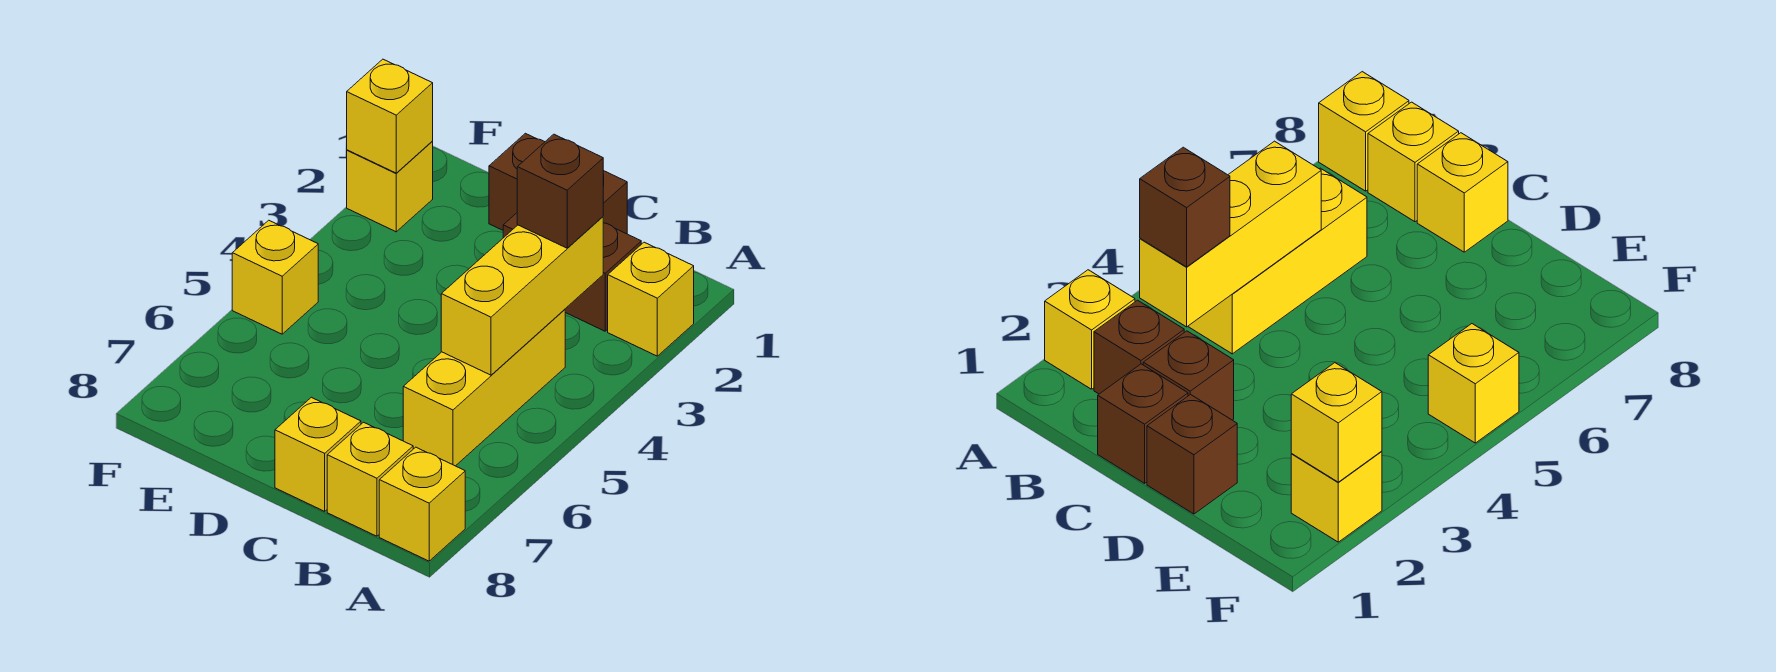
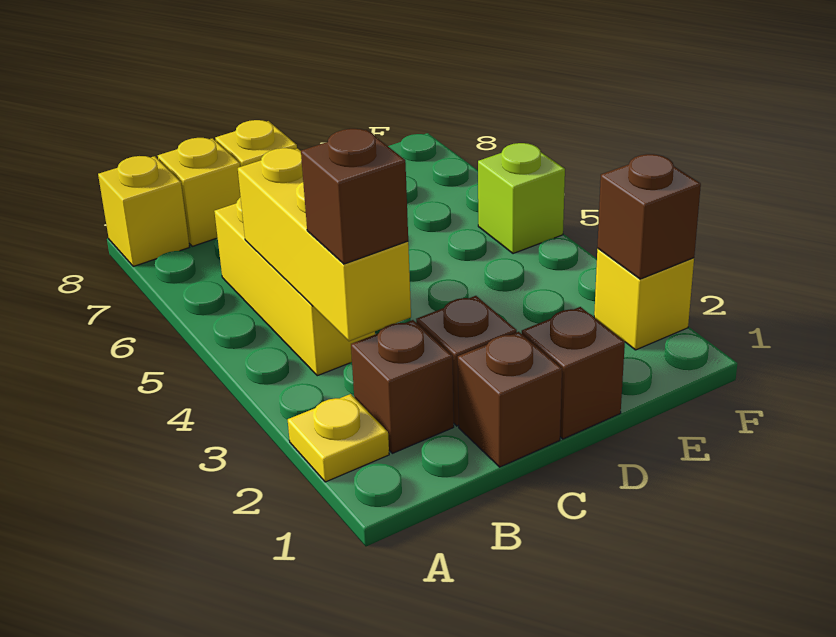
yellow brick A2 level 1 -> yellow plate A2 level 1
yellow brick F2 level 2 -> brown brick F2 level 2
yellow brick F5 level 1 -> lime brick F5 level 1

